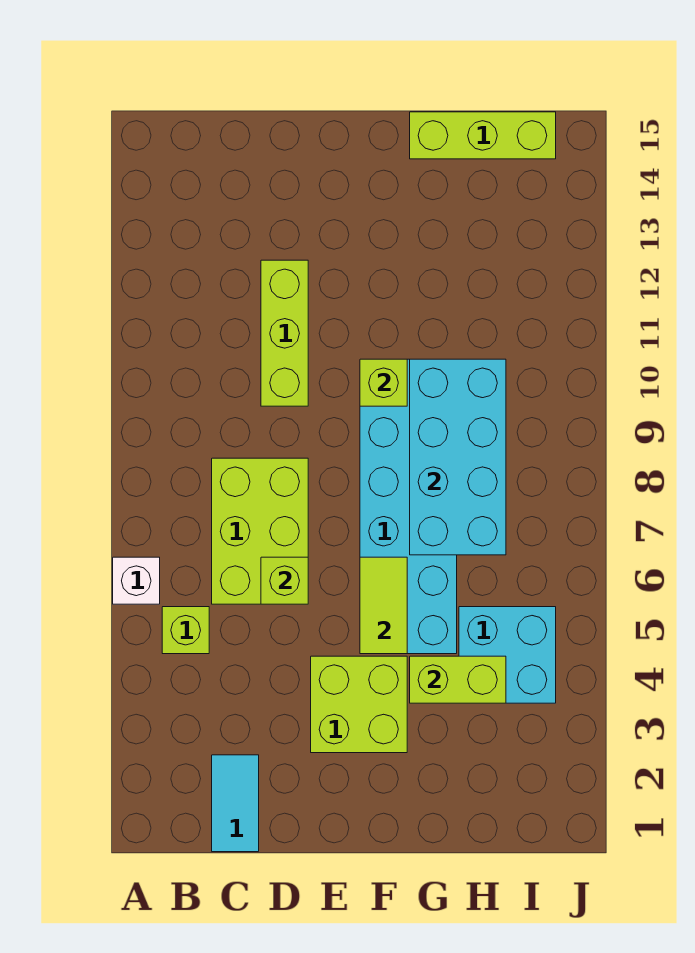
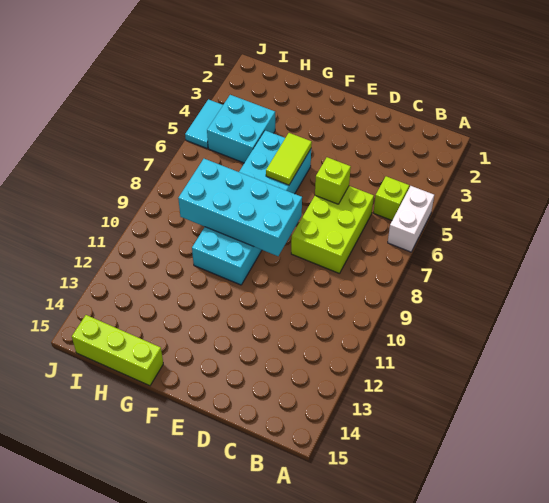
white brick A6 level 1 -> white brick A5:A6 level 1
cyan tile C1:C2 level 1 -> cyan tile J4:J5 level 1
lime brick D10:D12 level 1 -> none
lime brick E3:F4 level 1 -> none
lime brick F10 level 2 -> none
lime brick G4:H4 level 2 -> none
cyan brick G7:H10 level 2 -> cyan brick E8:H9 level 2

